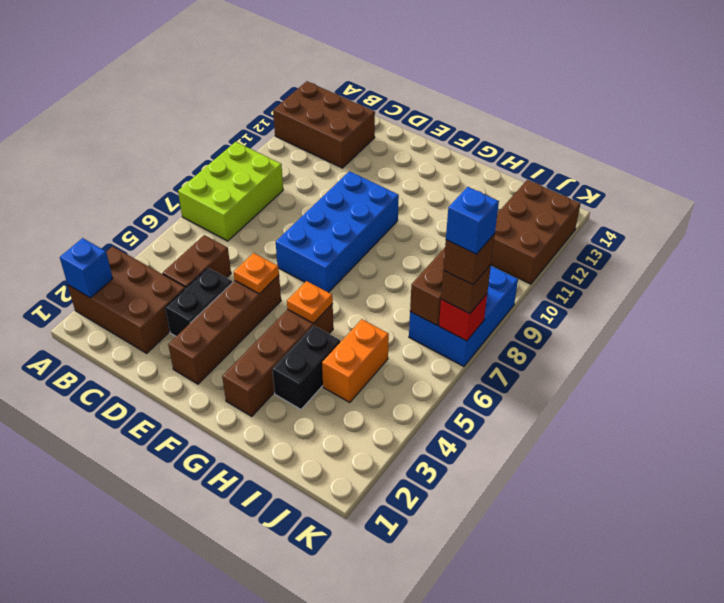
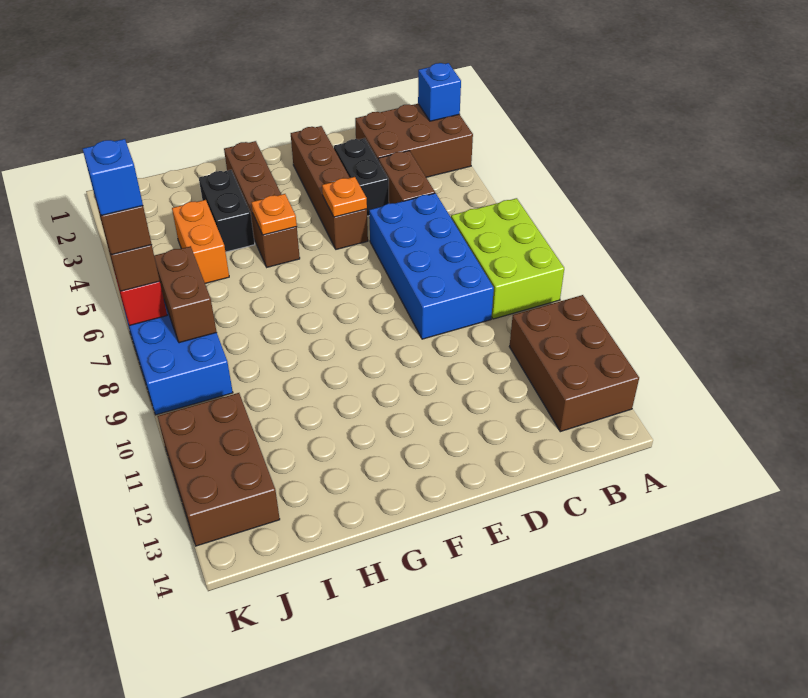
brown brick A12:C13 level 1 -> brown brick A11:B13 level 1
blue brick E7:F10 level 1 -> blue brick C6:D9 level 1

